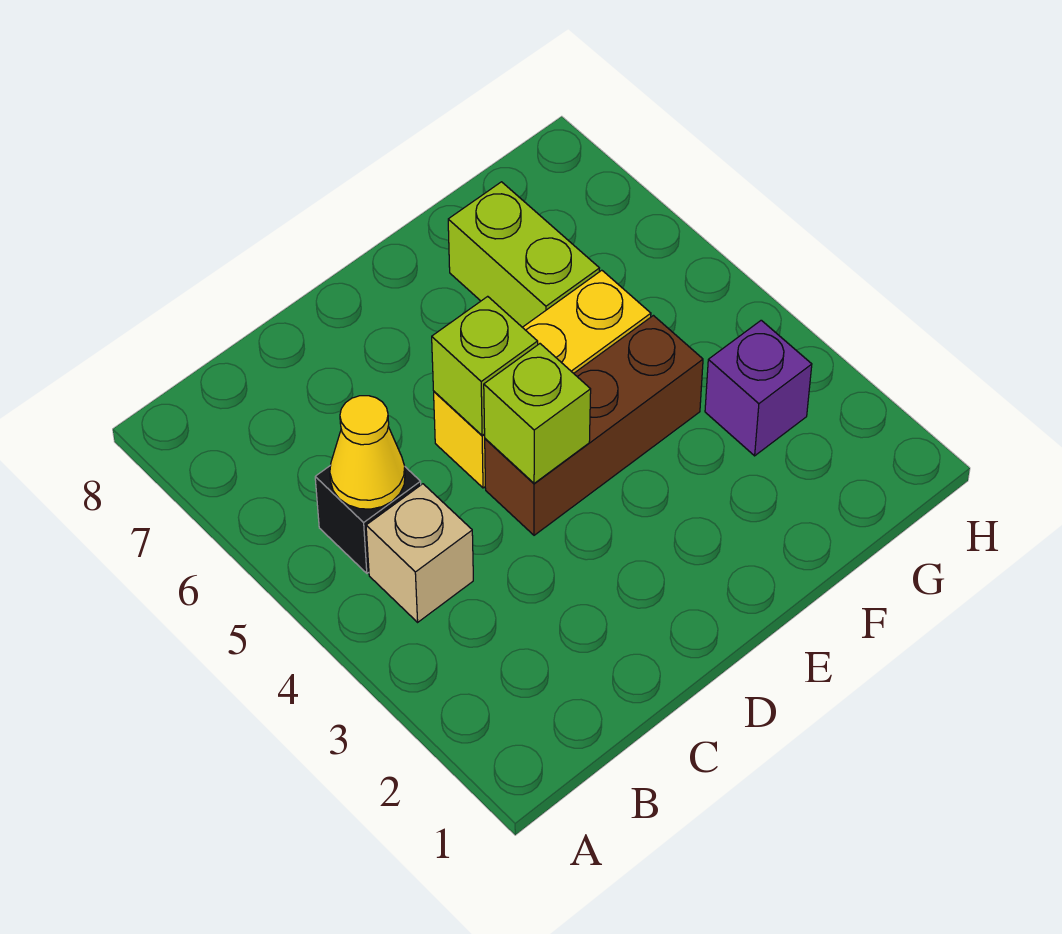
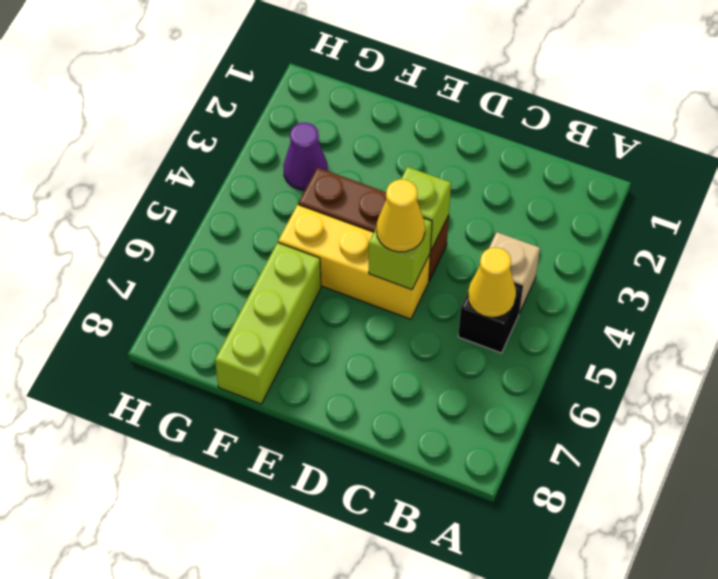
none -> yellow cone D5 level 3
lime brick F6:F7 level 1 -> lime brick F6:F8 level 1
purple brick G3 level 1 -> purple cone G3 level 1

